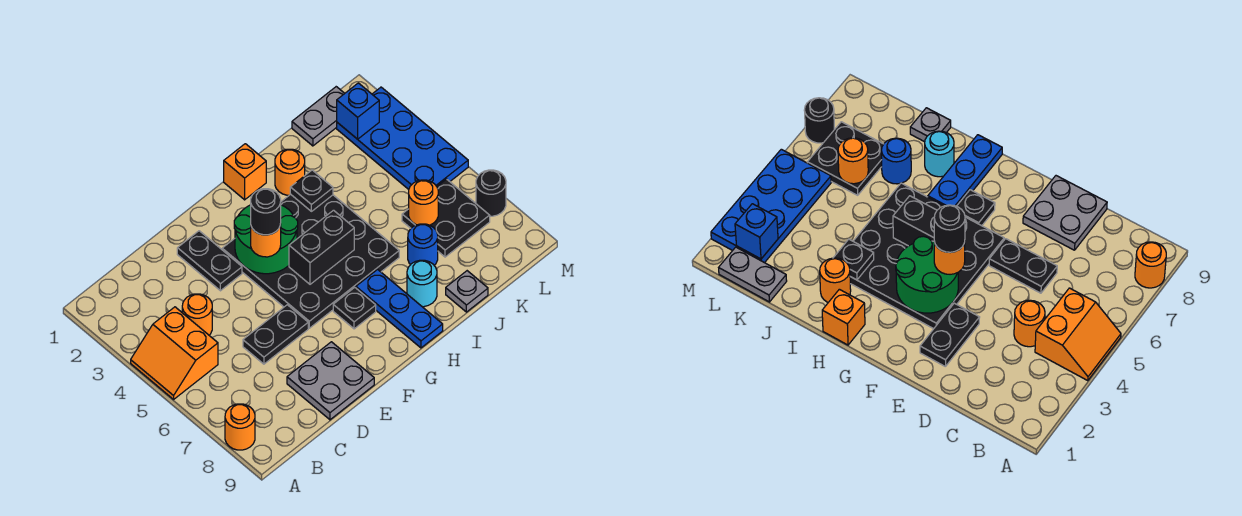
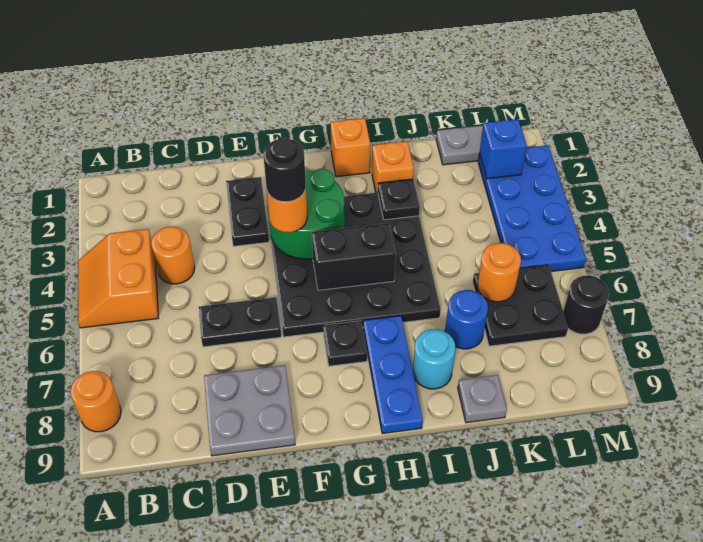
orange round brick I2 level 1 -> orange brick I2 level 1

